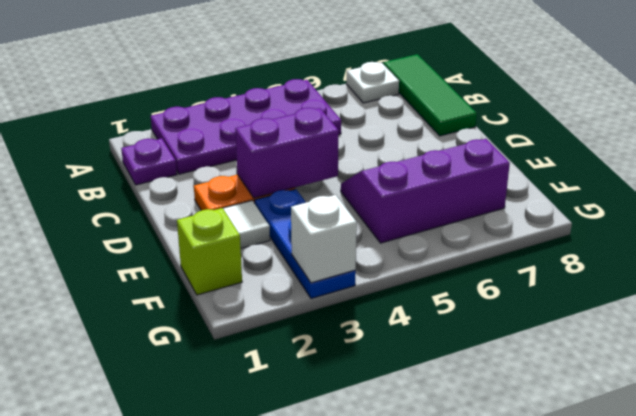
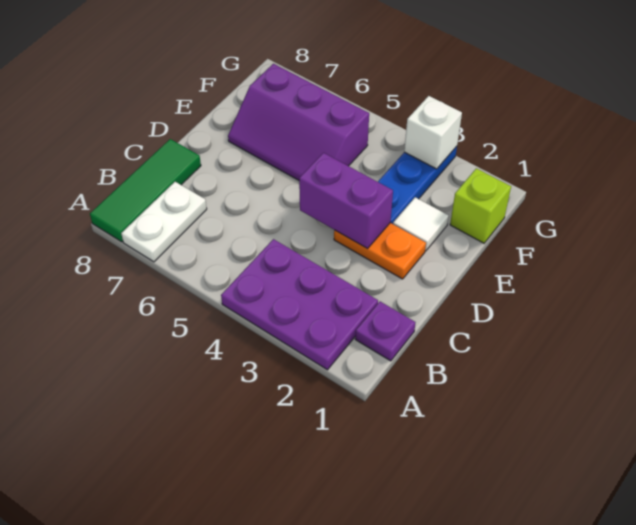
purple plate A2:B5 level 1 -> purple plate A2:B4 level 1
white plate A7 level 1 -> white plate A7:B7 level 1

